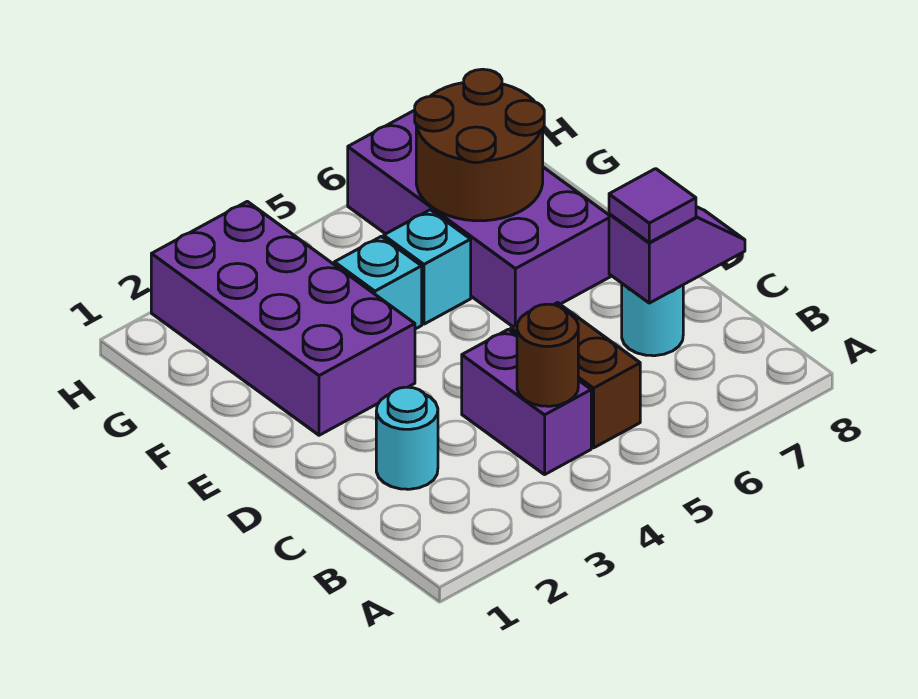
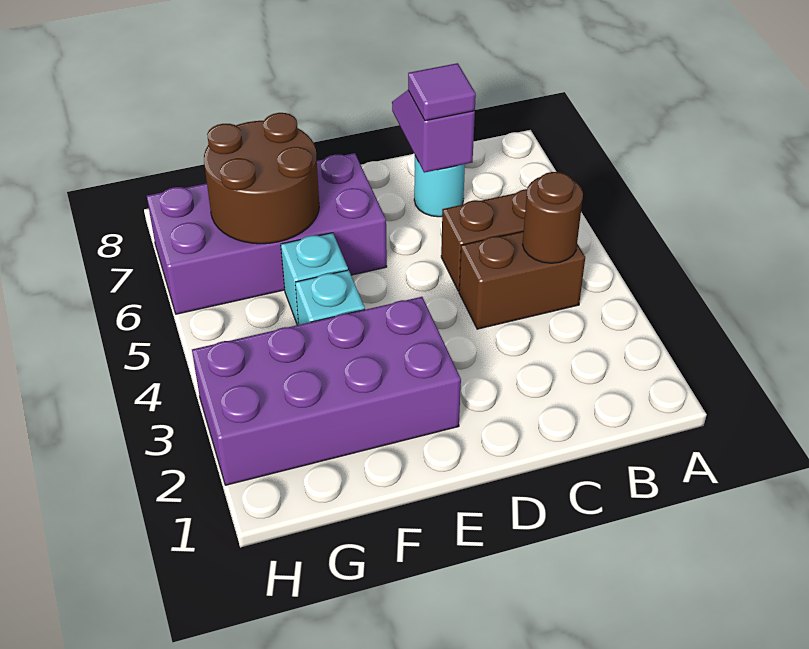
purple brick B4:C4 level 1 -> brown brick B4:C4 level 1
cyan round brick C2 level 1 -> none

